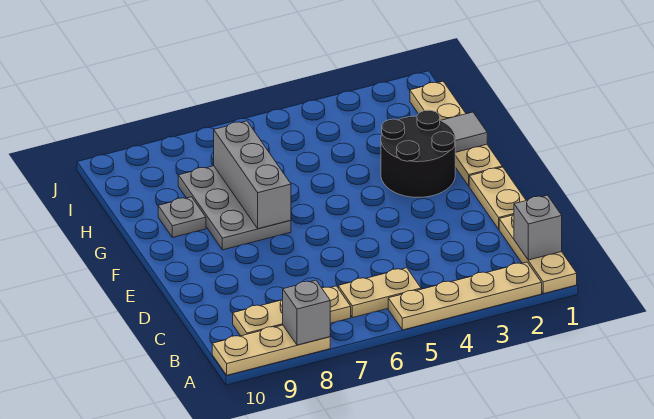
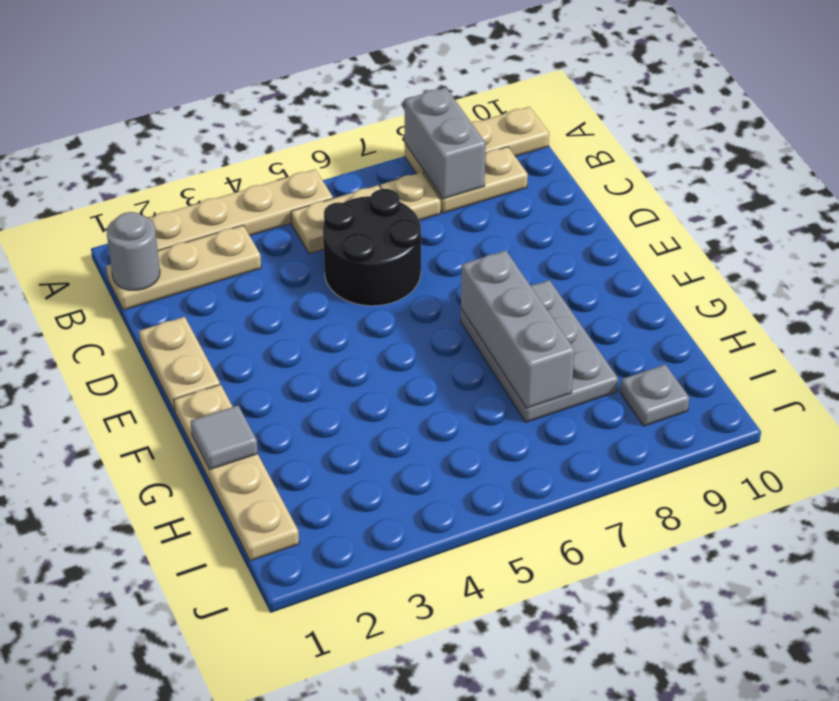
tan plate A1:C1 level 1 -> tan plate B1:B3 level 1
grey brick A8 level 2 -> grey brick A8:B8 level 2
grey brick B1 level 2 -> grey round brick B1 level 2
black round brick F2:G3 level 1 -> black round brick C5:D6 level 1
grey plate G9 level 1 -> grey plate I9 level 1

